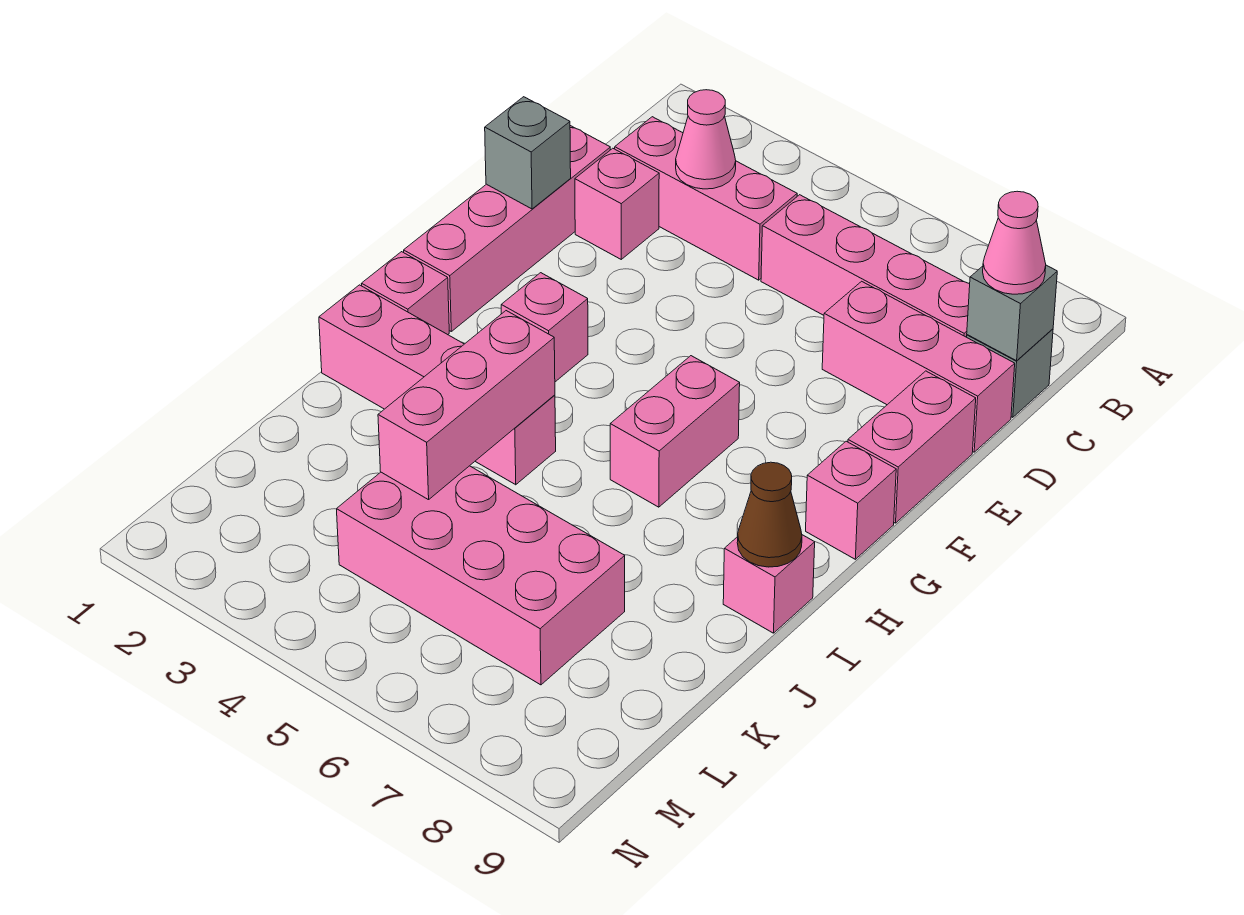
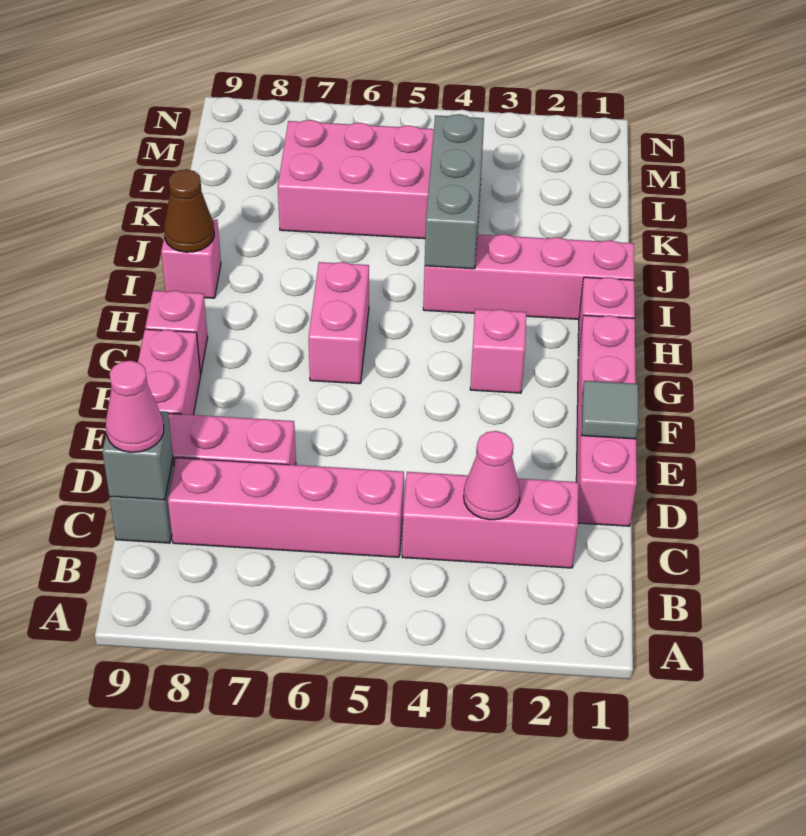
pink brick D2 level 1 -> none
grey brick E1 level 2 -> grey tile E1 level 2
pink brick I4:K4 level 2 -> grey brick I4:K4 level 2

